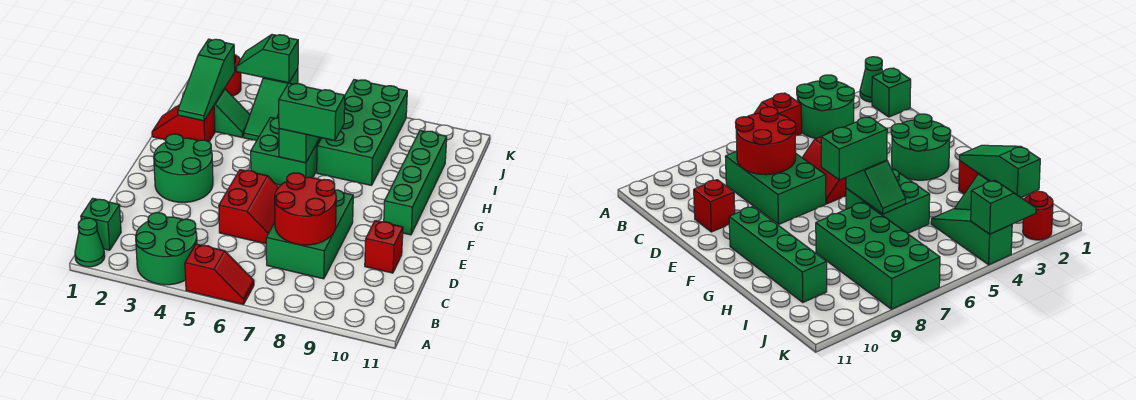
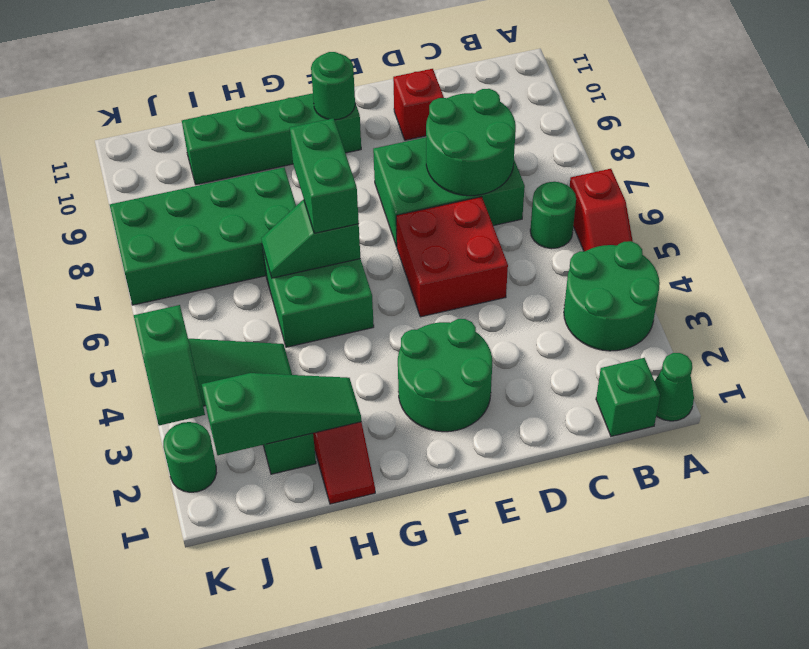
red slope A5:A6 level 1 top 5 -> red slope A5:A6 level 1 top 6
none -> green round brick B6 level 1
red round brick C7:D8 level 2 -> green round brick C7:D8 level 2
red slope D5:E6 level 1 top 5 -> red brick D5:E6 level 1
none -> green round brick F10 level 2
red round brick K2 level 1 -> green round brick K2 level 1

